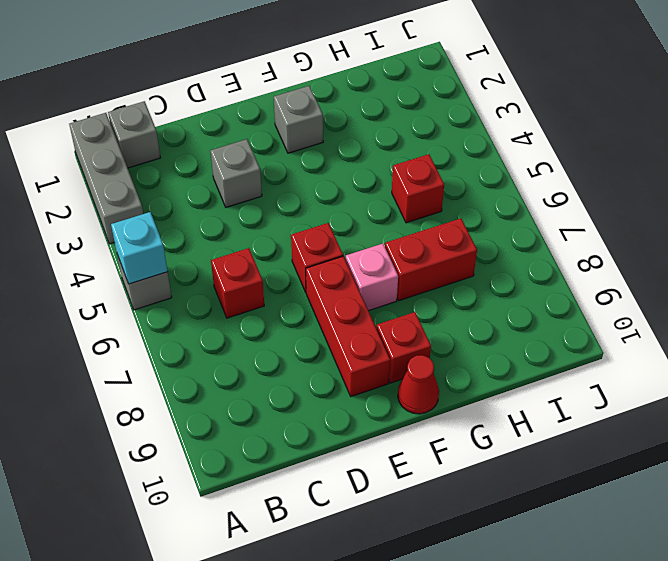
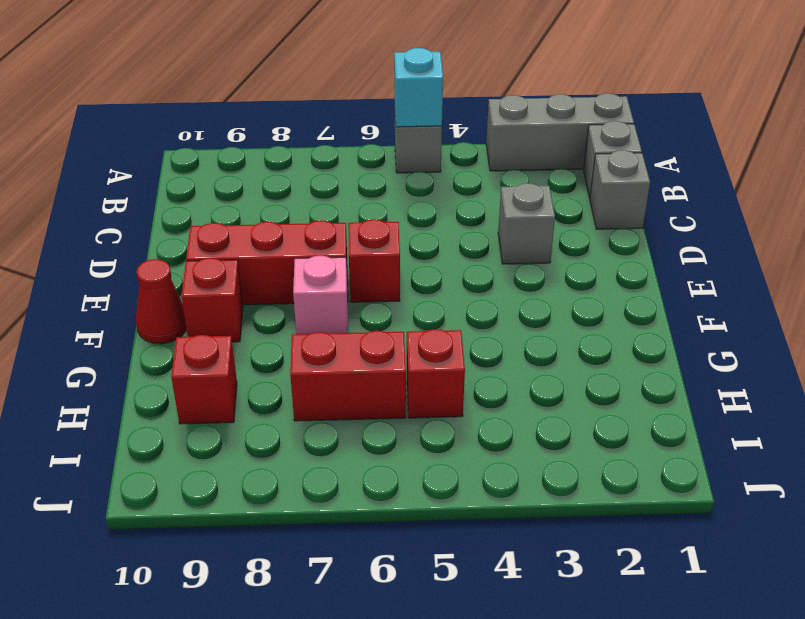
red brick C6 level 1 -> red brick H9 level 1
grey brick F2 level 1 -> grey brick C1 level 1
red brick G7:H7 level 1 -> red brick H6:H7 level 1

